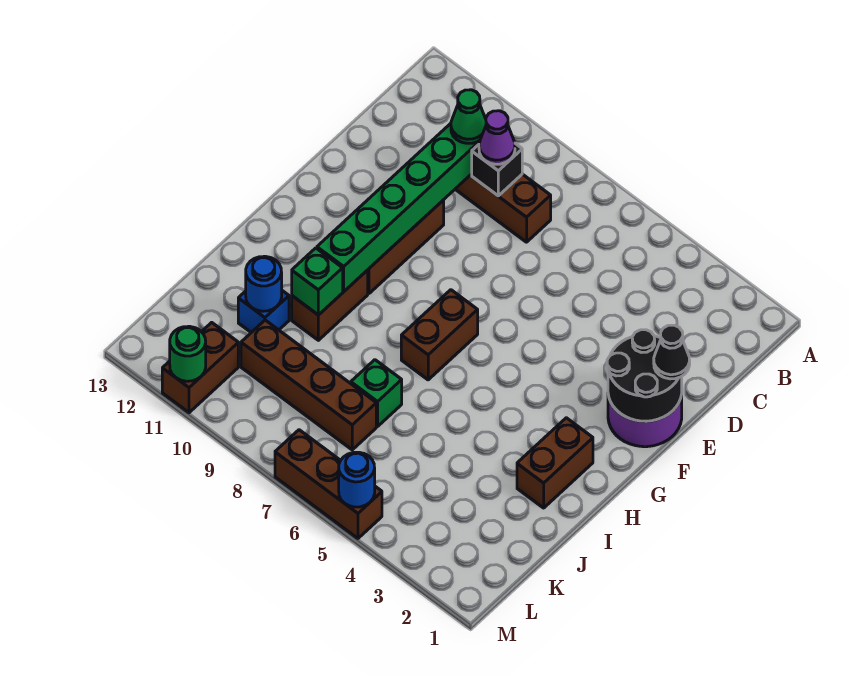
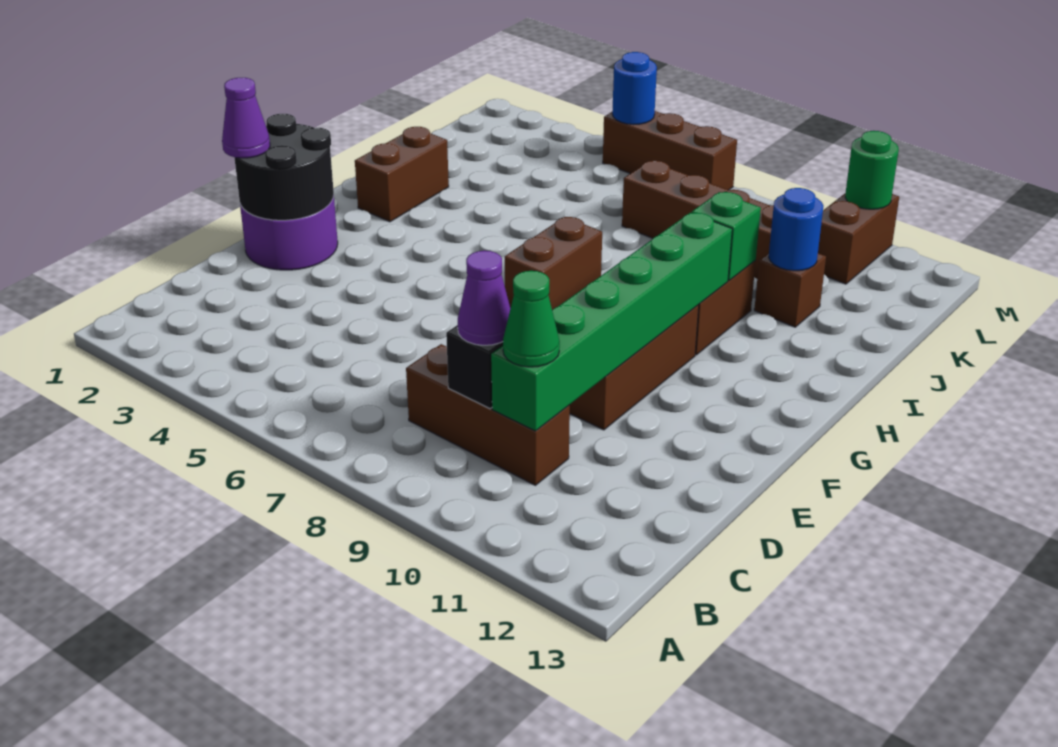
black cone E1 level 3 -> purple cone E1 level 3
green brick J7 level 1 -> none
blue brick J11 level 1 -> brown brick J11 level 1

